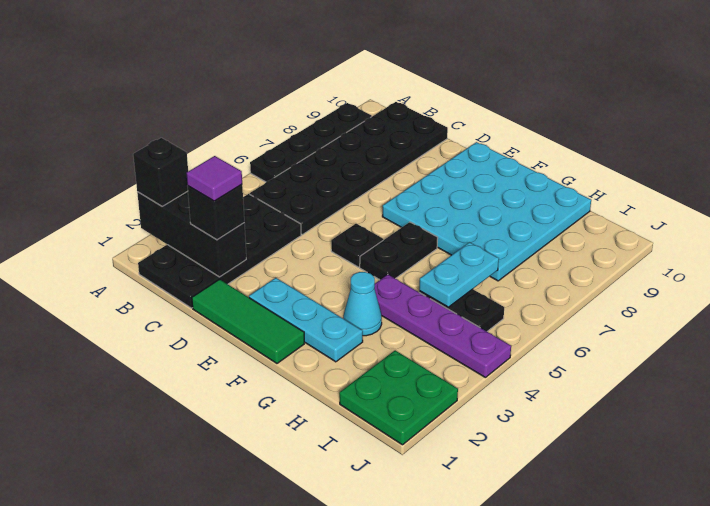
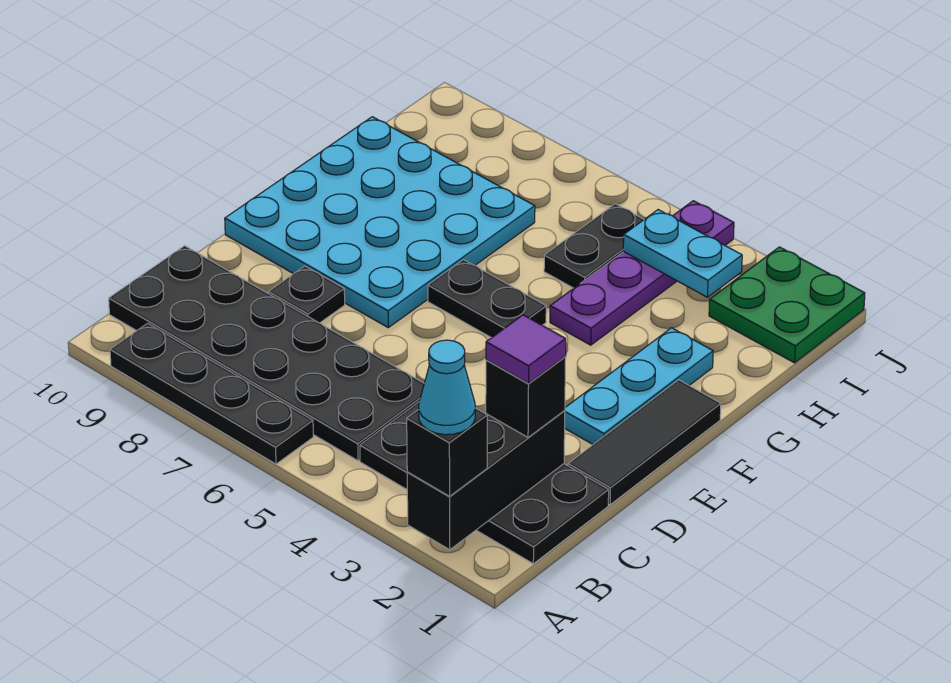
green tile D1:F1 level 1 -> black tile D1:F1 level 1
black plate E5 level 1 -> black plate D8 level 1
cyan cone G3 level 1 -> cyan cone A2 level 4
cyan plate H5:H6 level 2 -> cyan plate I3:I4 level 2

